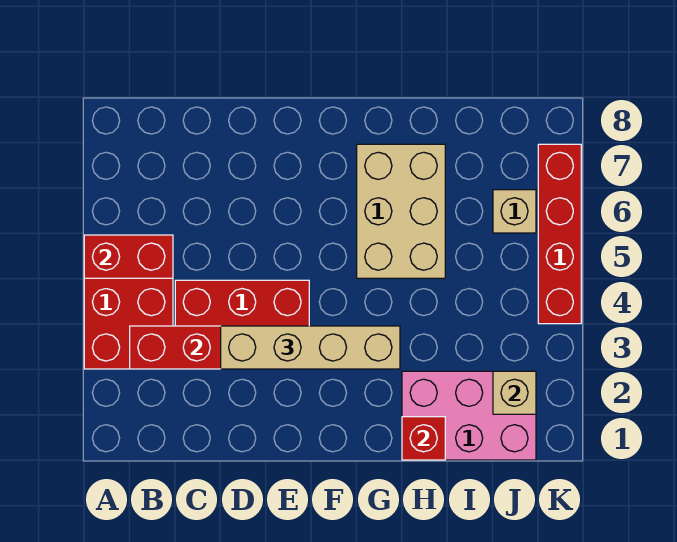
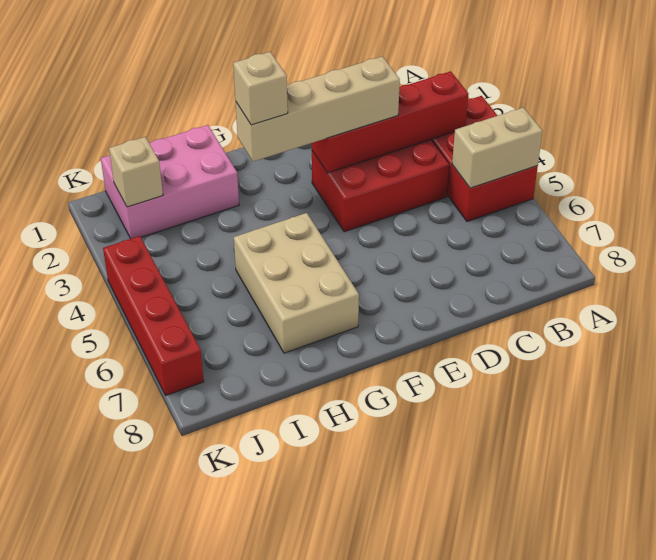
red brick A5:B5 level 2 -> tan brick A5:B5 level 2
red brick H1 level 2 -> none
tan brick J6 level 1 -> tan brick G3 level 4

